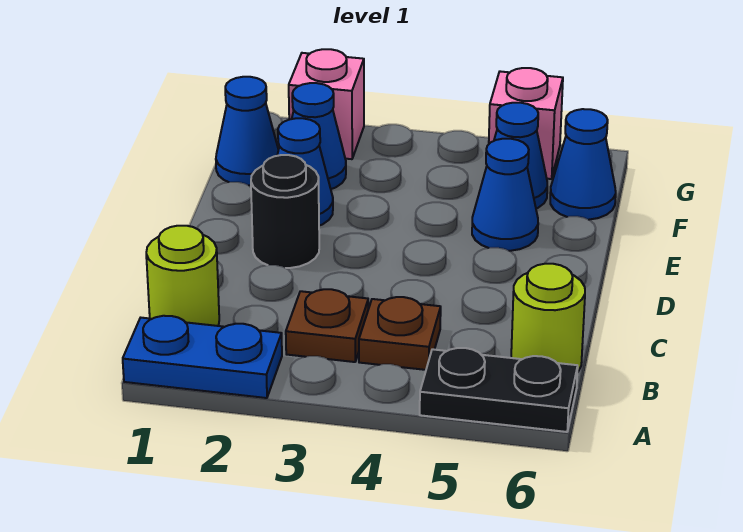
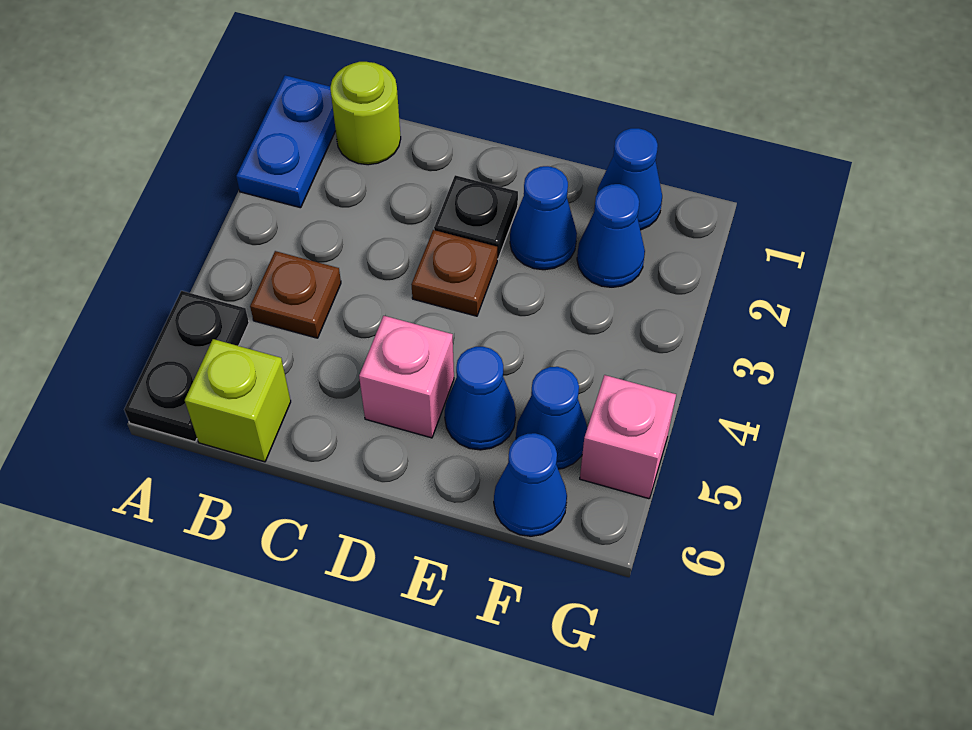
brown plate B3 level 1 -> brown plate D3 level 1
lime round brick B6 level 1 -> lime brick B6 level 1
black round brick D2 level 1 -> black plate D2 level 1
pink brick G2 level 1 -> pink brick D5 level 1

